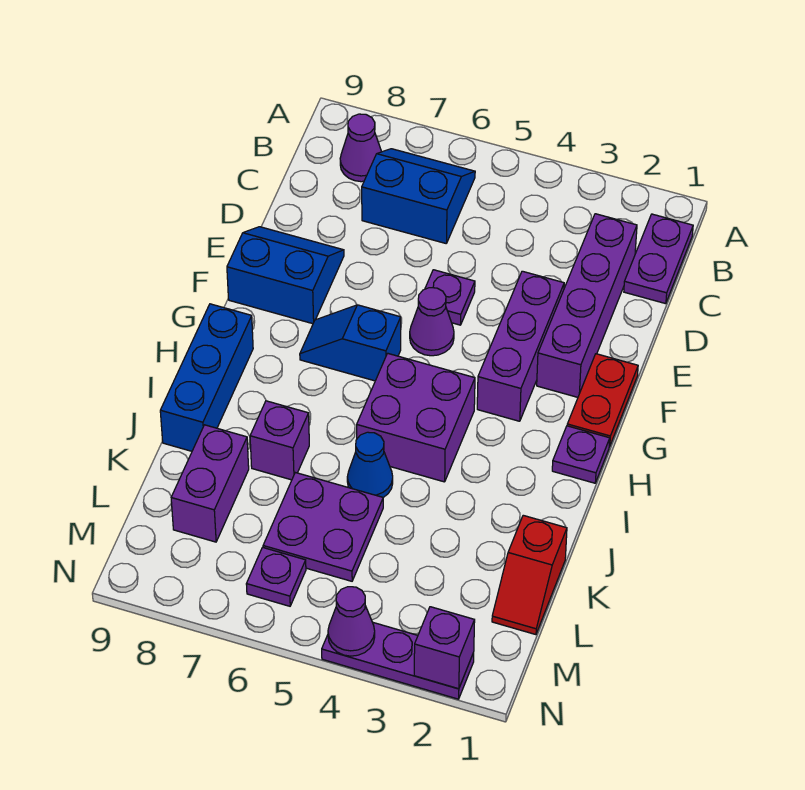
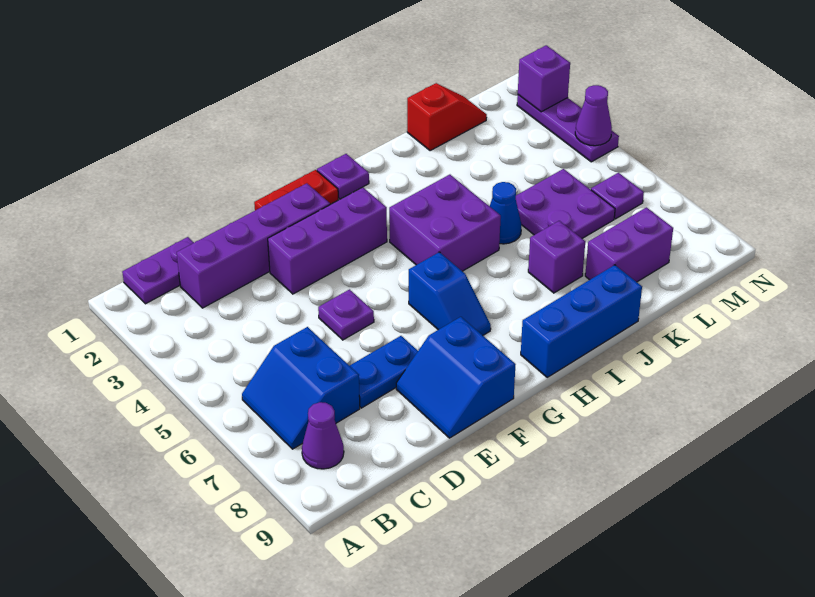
none -> blue plate D7:E7 level 1
purple cone F5 level 1 -> none

